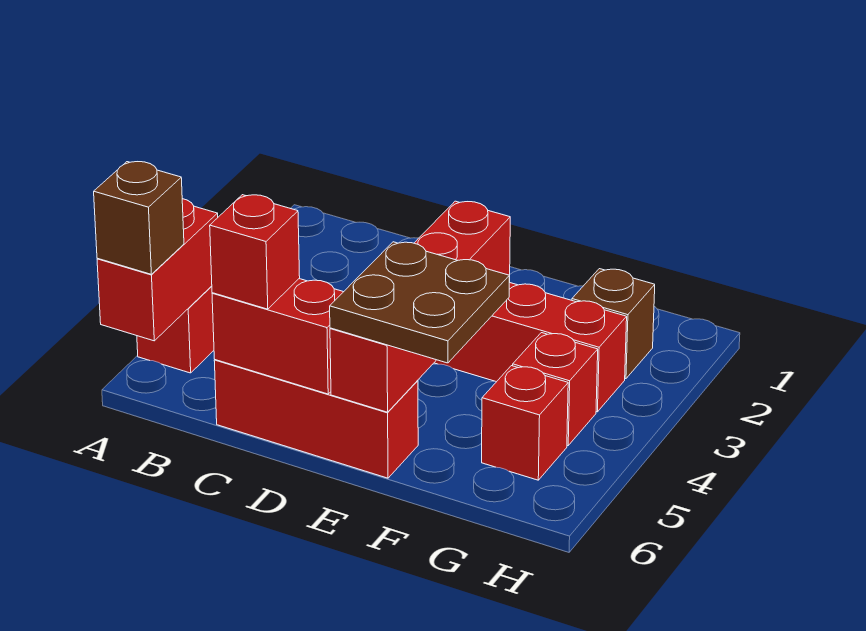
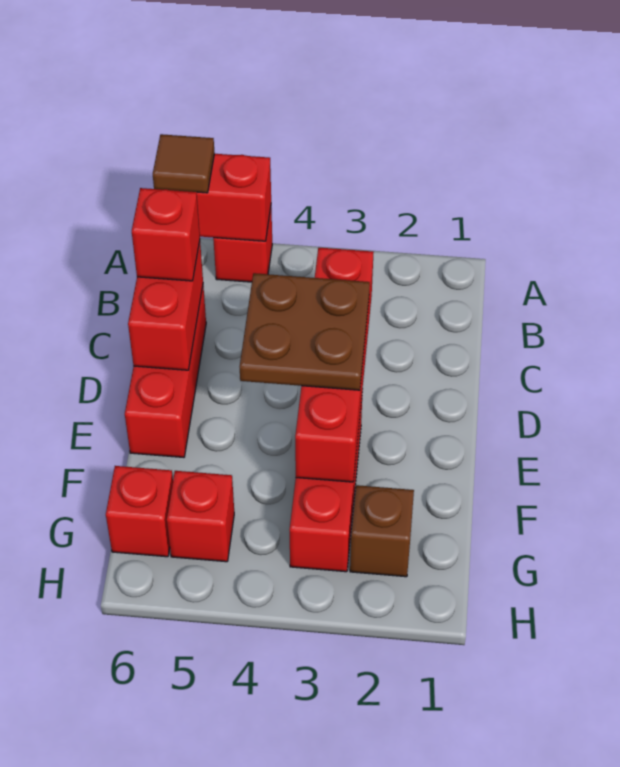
brown brick A6 level 3 -> brown tile A6 level 3
red brick E3:E6 level 2 -> red brick C3:F3 level 2
brown plate E5:F6 level 3 -> brown plate D3:E4 level 3
red brick G4 level 1 -> red brick G6 level 1

